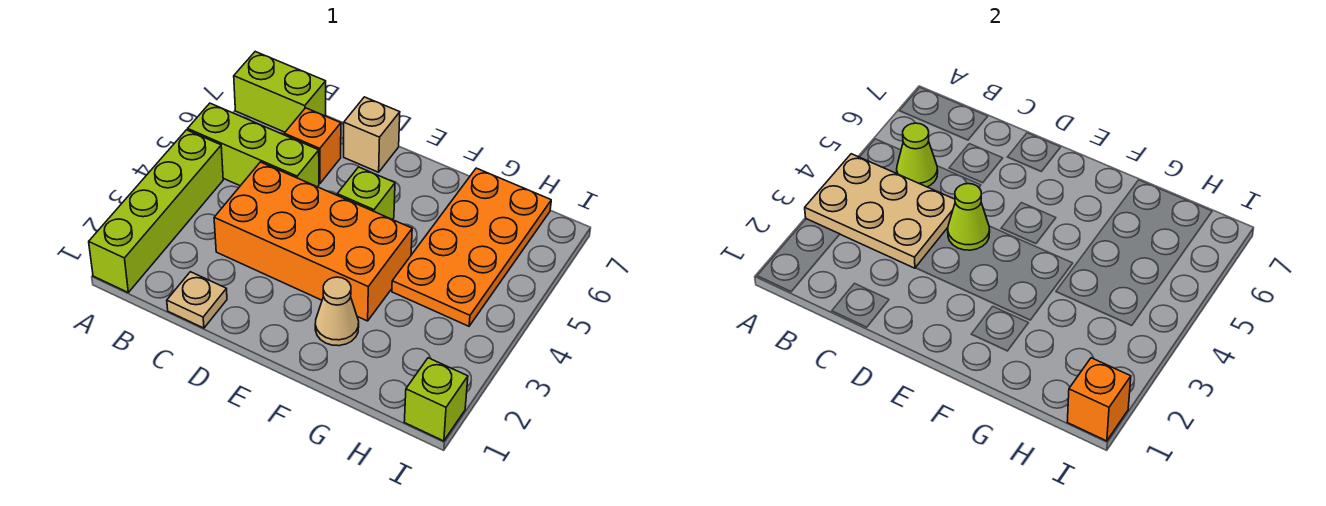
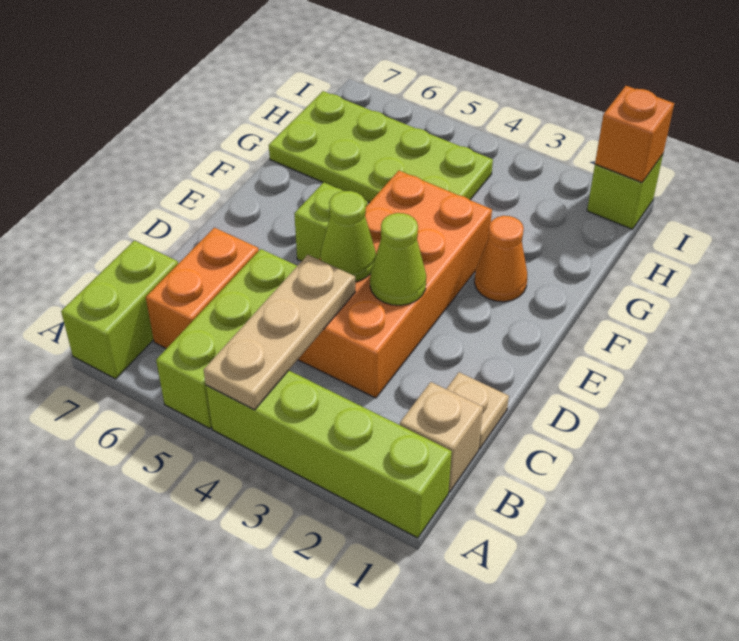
tan plate A3:C4 level 2 -> tan plate A4:C4 level 2
lime cone B5 level 2 -> lime cone D3 level 2
orange brick C6 level 1 -> orange brick B6:C6 level 1
tan brick D7 level 1 -> tan brick B1 level 1
tan cone F2 level 1 -> orange cone F2 level 1
orange plate G4:H7 level 1 -> lime plate G4:H7 level 1

